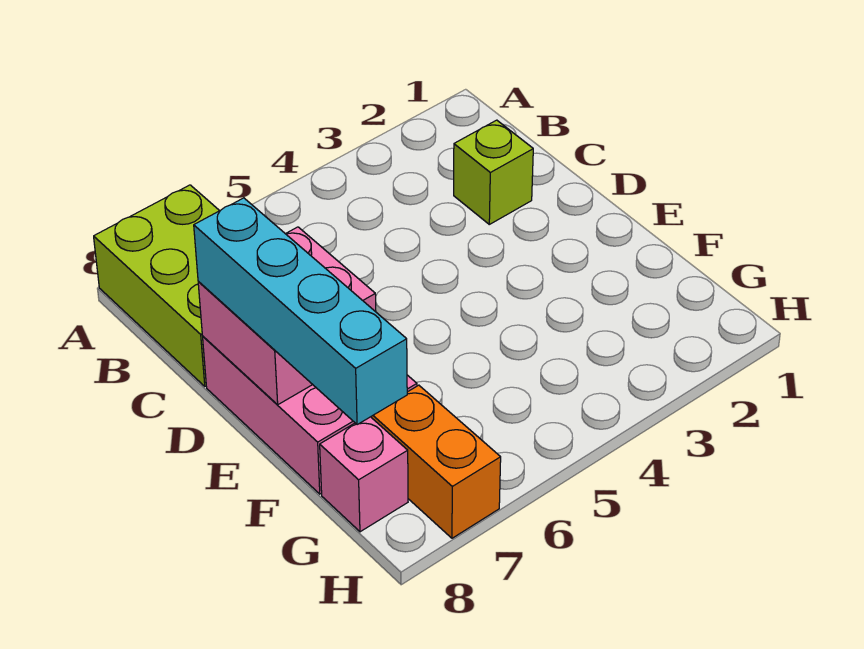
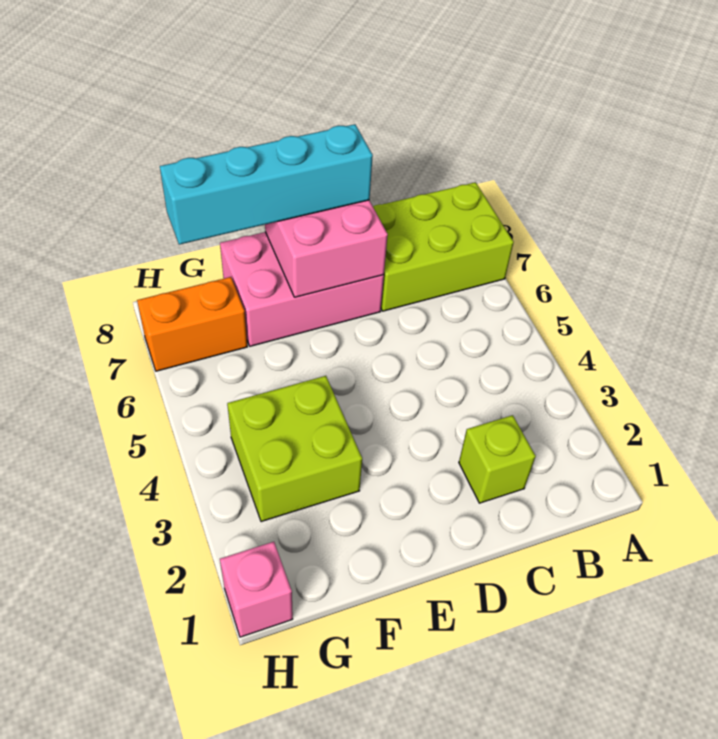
none -> lime brick F3:G4 level 1
pink brick G8 level 1 -> pink brick H1 level 1

